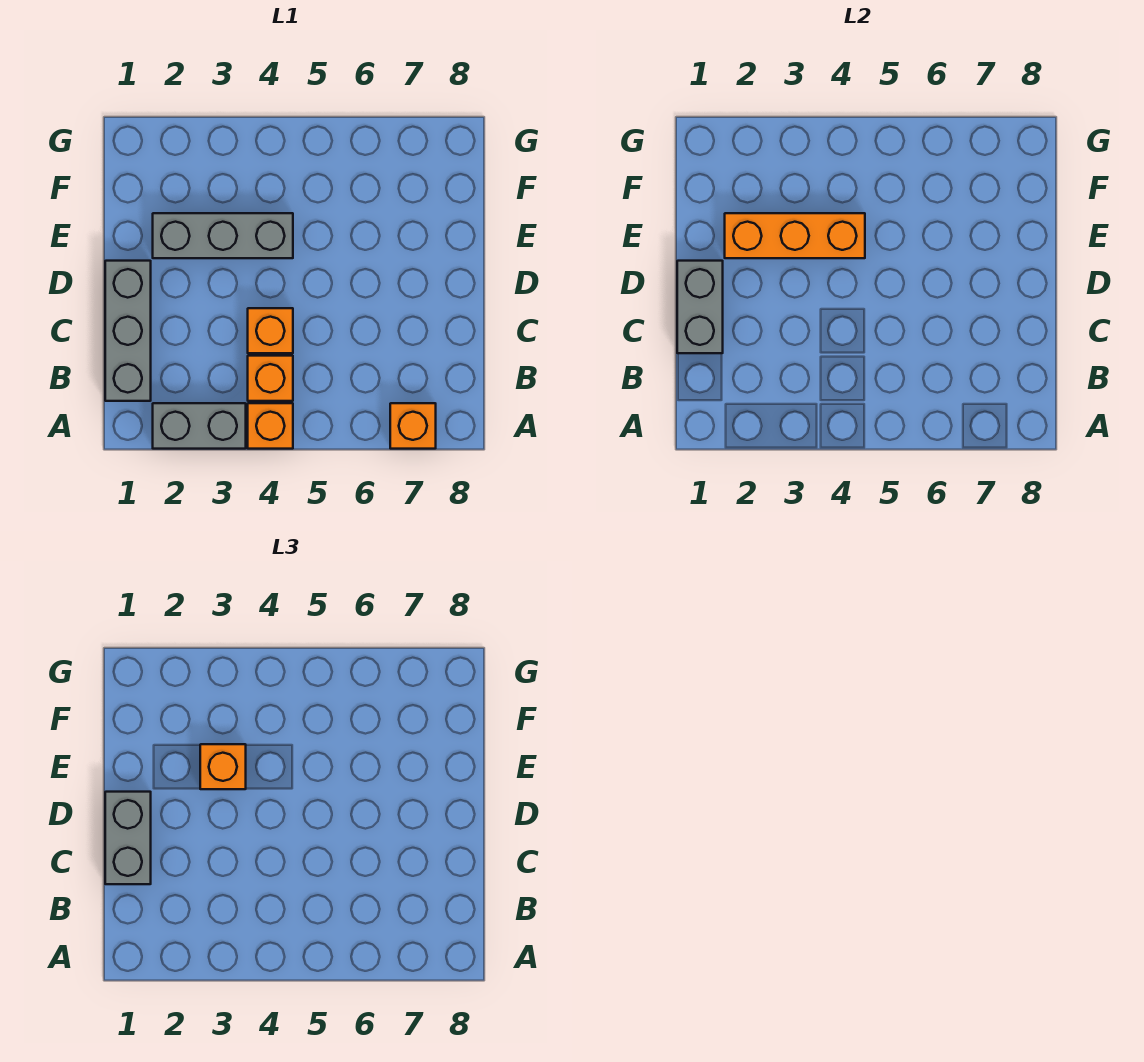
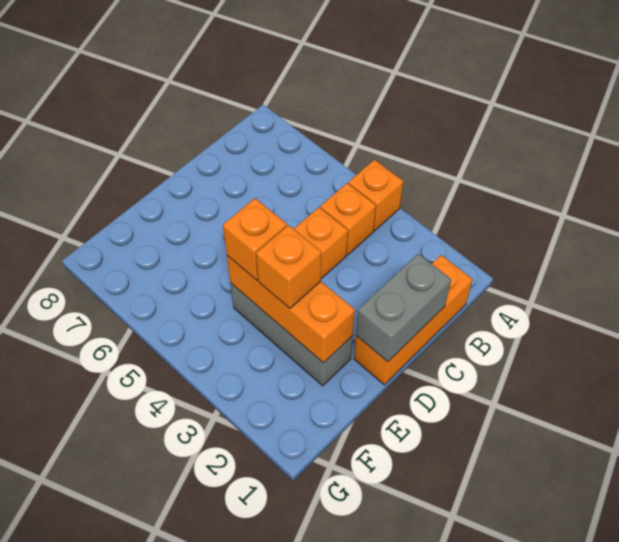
grey brick A2:A3 level 1 -> none
orange brick A7 level 1 -> orange brick E4 level 3
grey brick B1:D1 level 1 -> orange brick B1:D1 level 1
grey brick C1:D1 level 3 -> none

